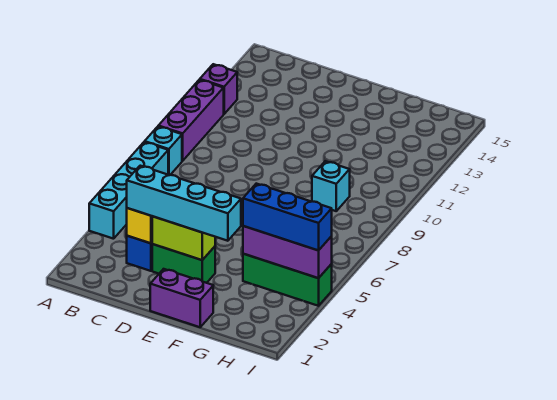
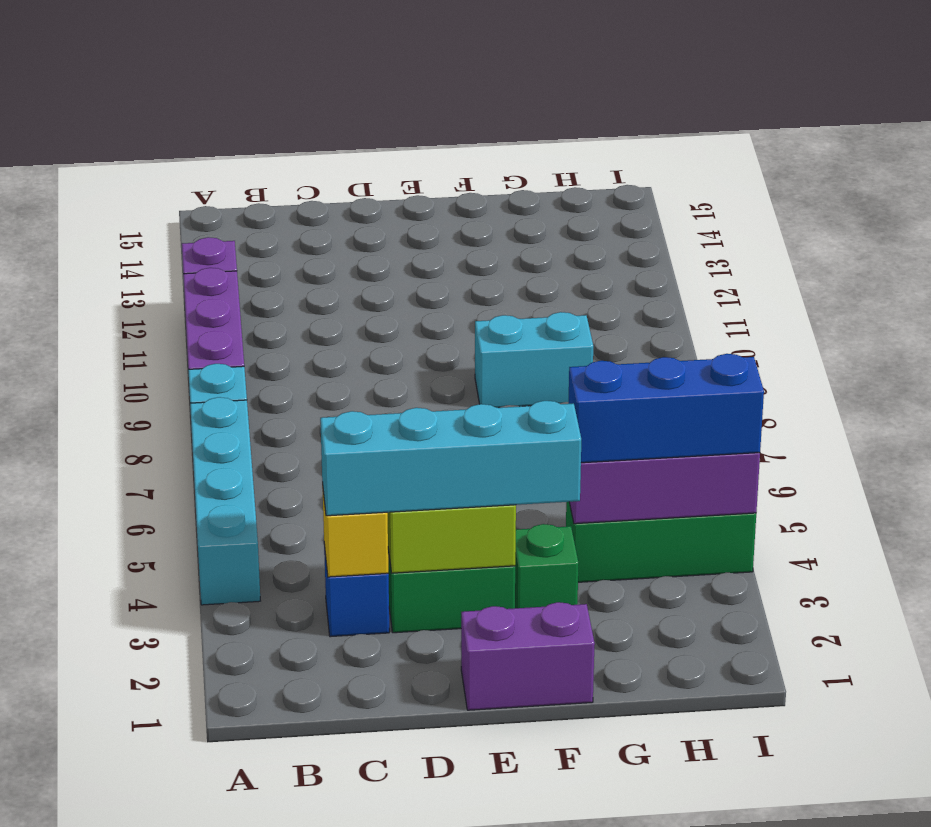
none -> green brick F3 level 1
cyan brick G9 level 1 -> cyan brick F9:G9 level 1

